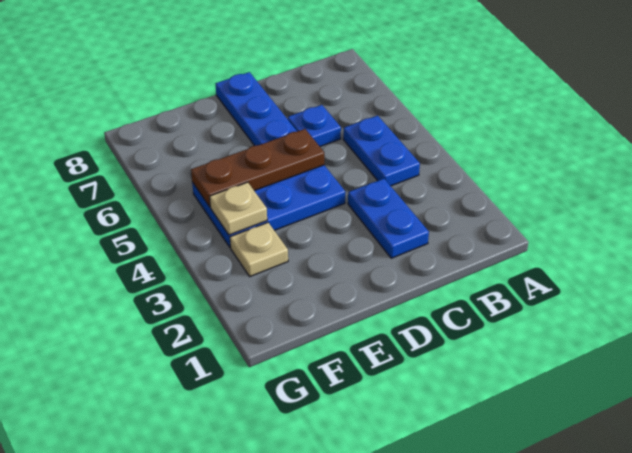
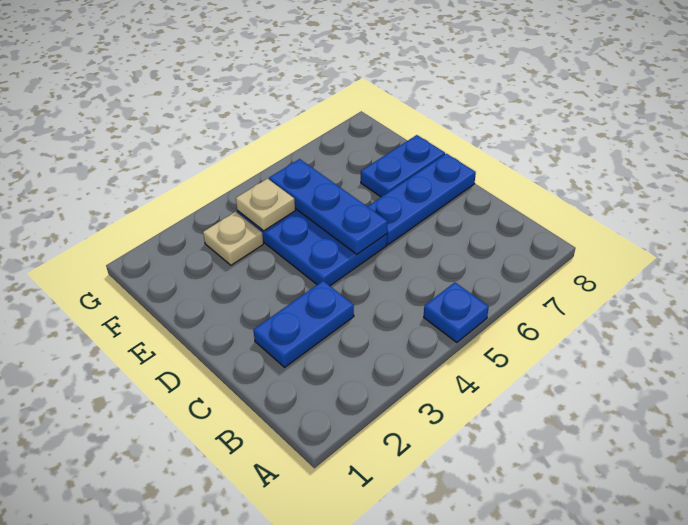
blue plate B4:B5 level 1 -> blue plate E7:E8 level 1
blue plate C6 level 1 -> blue plate A5 level 1
brown plate D5:F5 level 2 -> blue plate D5:F5 level 2

